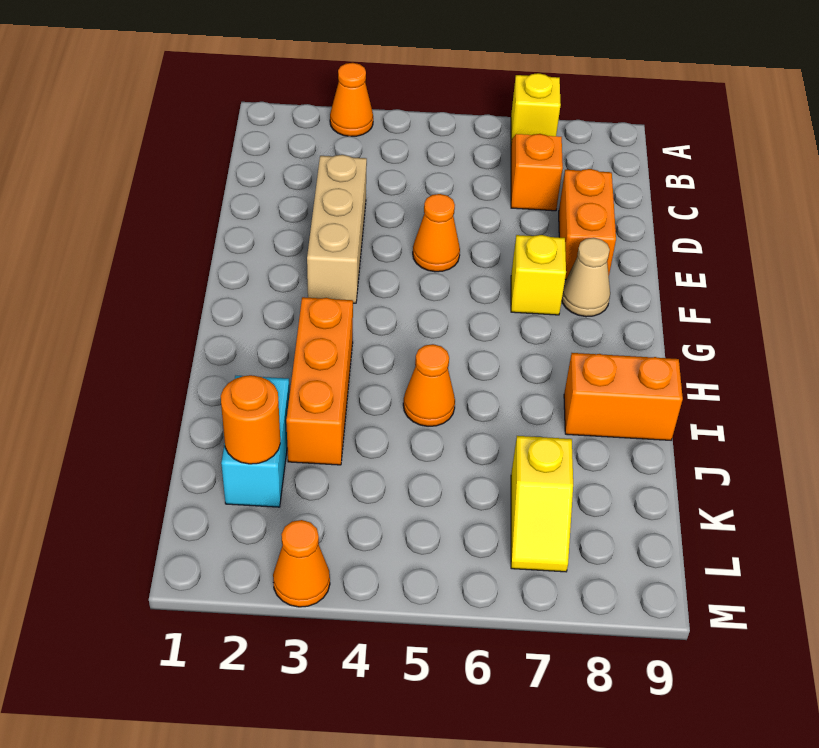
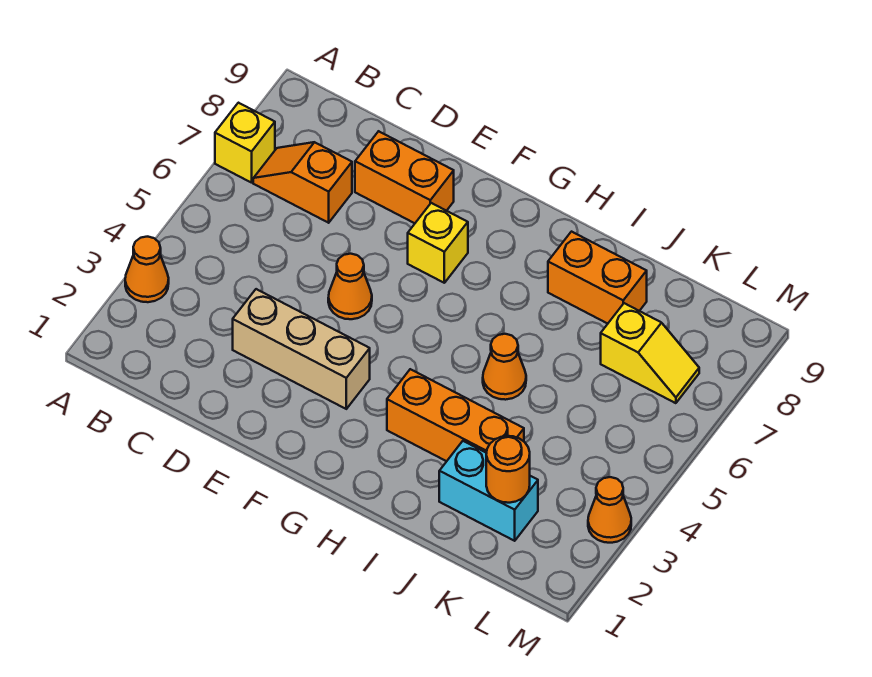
tan cone F8 level 1 -> none
orange brick I8:I9 level 1 -> orange brick I8:J8 level 1

